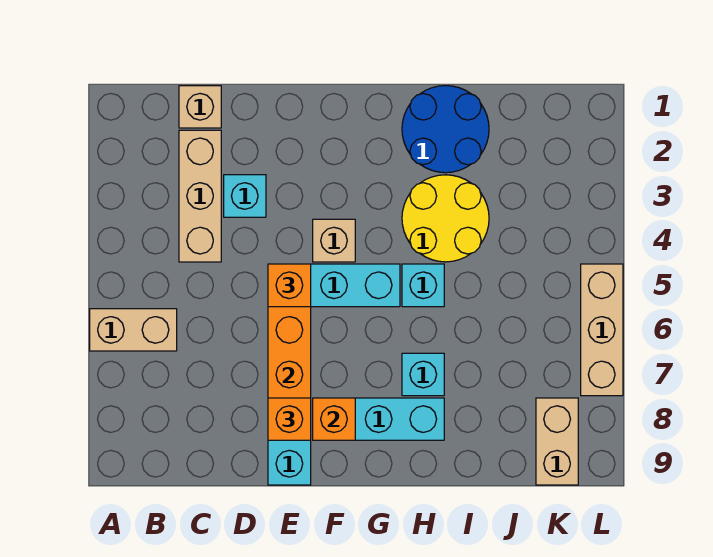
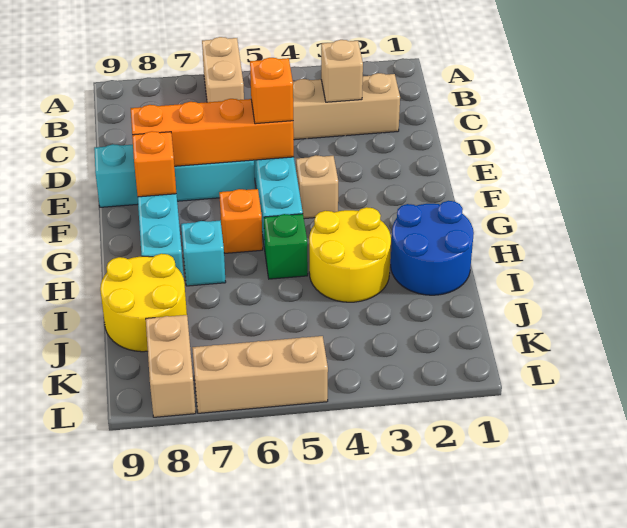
tan brick C1 level 1 -> tan brick C3 level 2
cyan brick D3 level 1 -> none
orange brick E8 level 3 -> orange brick G6 level 1
cyan brick H5 level 1 -> green brick H5 level 1
none -> yellow round brick I8:J9 level 1
tan brick K8:K9 level 1 -> tan brick K8:L8 level 1

